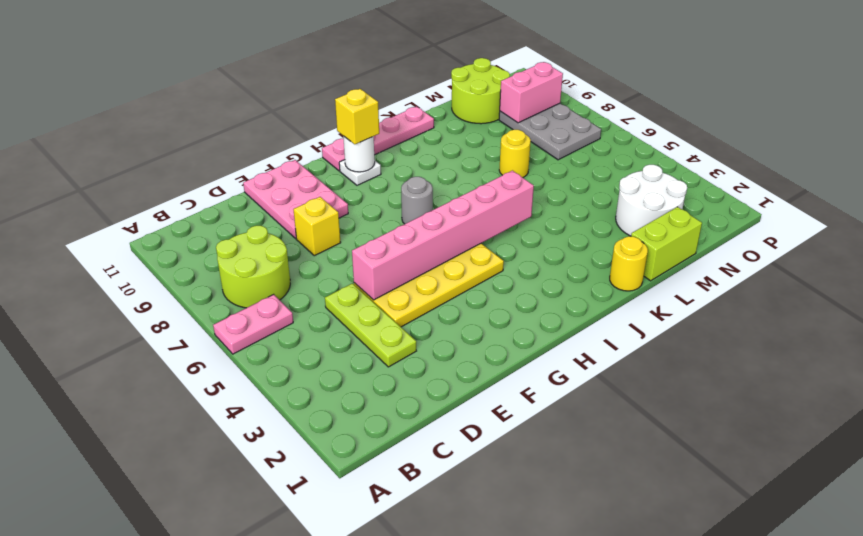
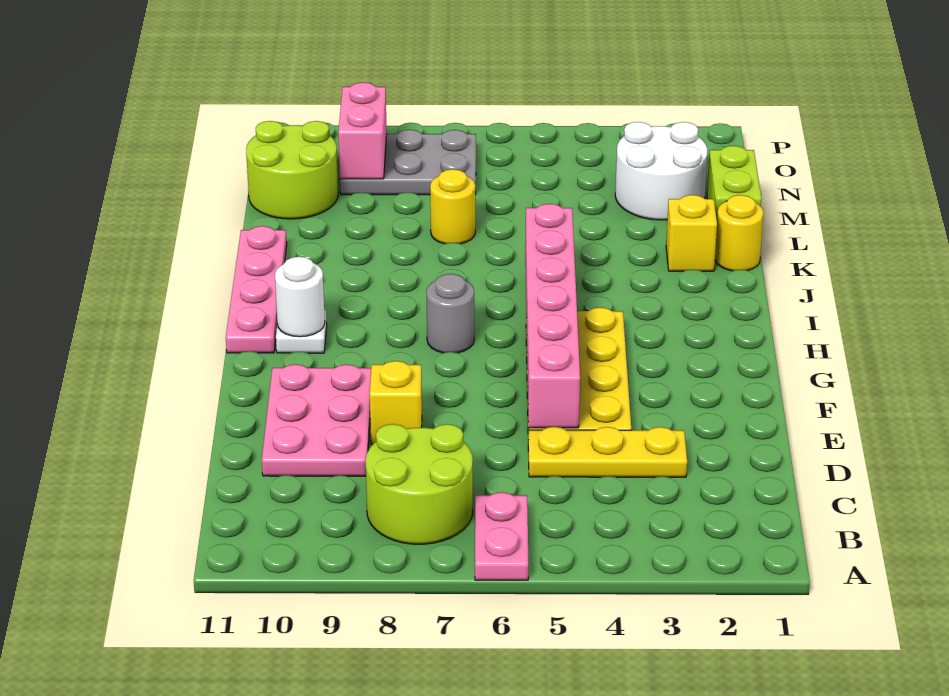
lime plate D3:D5 level 1 -> yellow plate D3:D5 level 1
pink plate E9:F11 level 1 -> pink plate D9:F10 level 1
yellow brick H10 level 3 -> yellow brick K2 level 1

